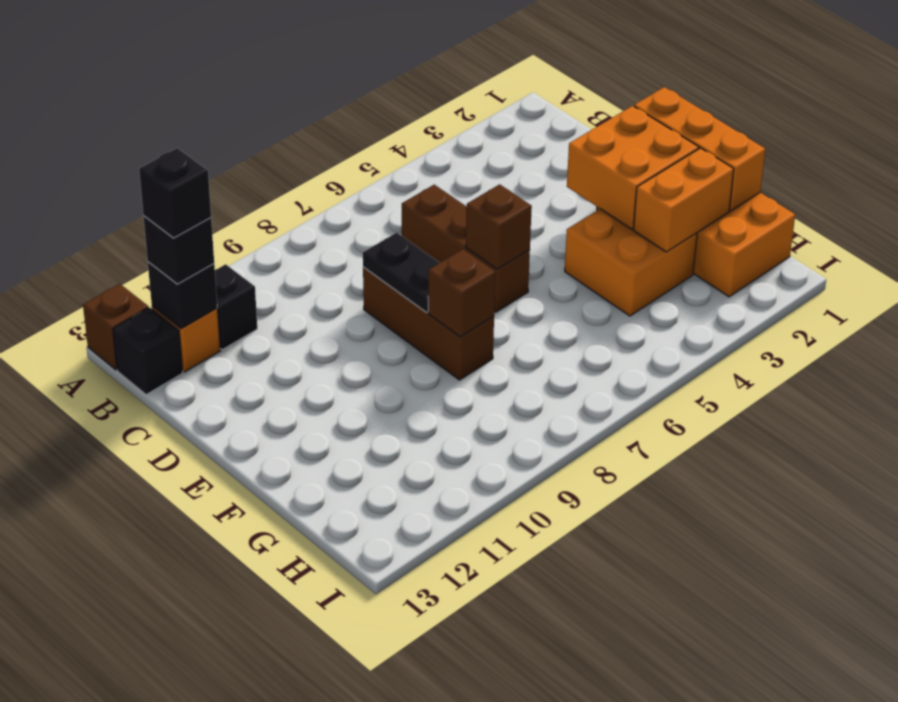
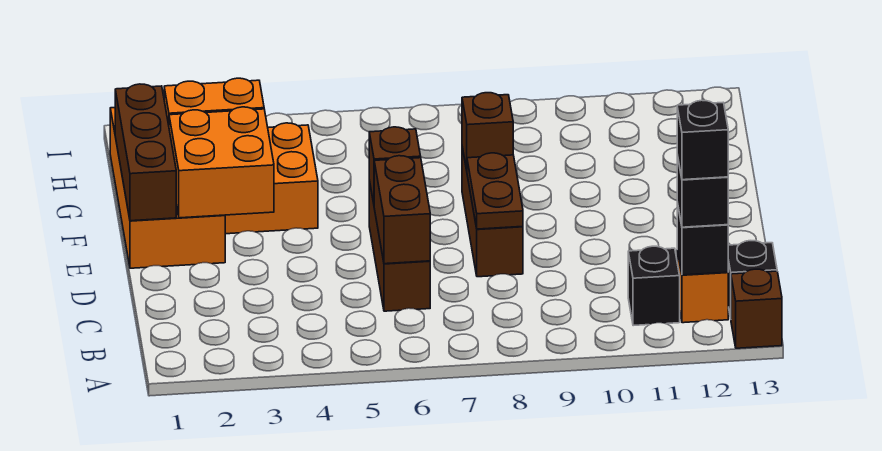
none -> brown brick C6:D6 level 2
black plate D8:E8 level 2 -> brown plate D8:E8 level 2
orange brick E1:G1 level 2 -> brown brick E1:G1 level 2

